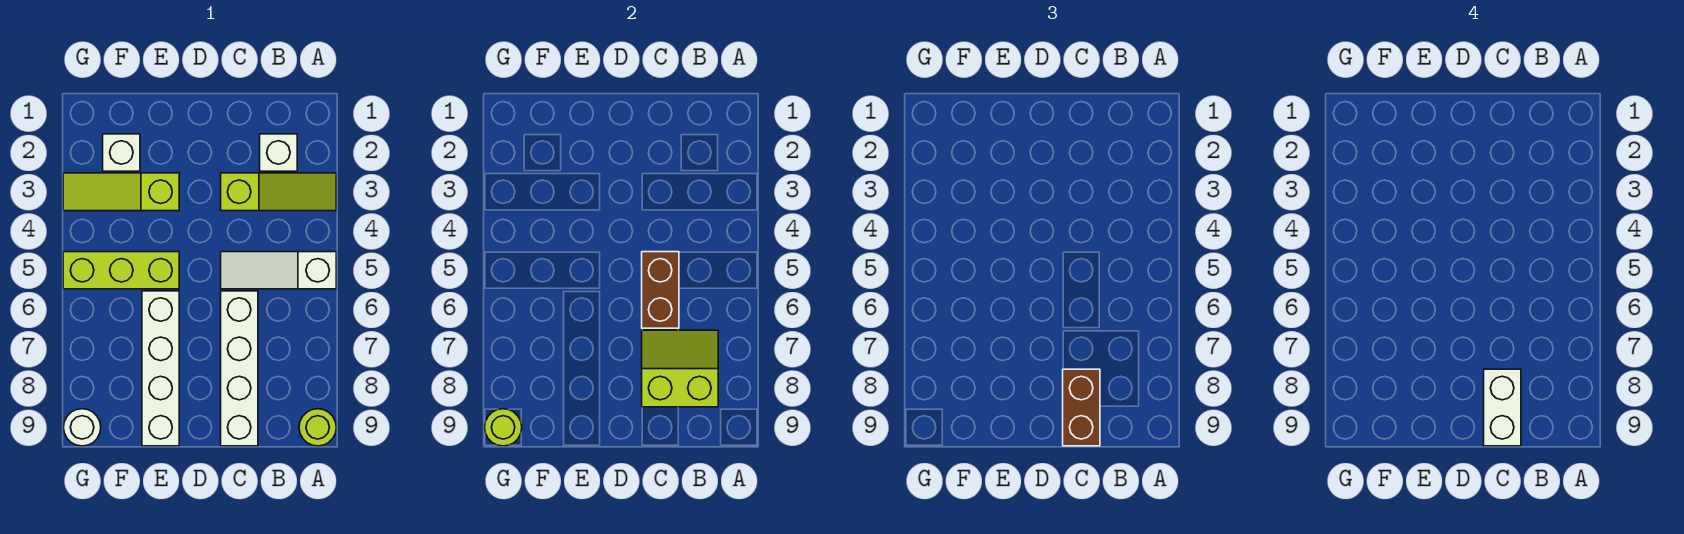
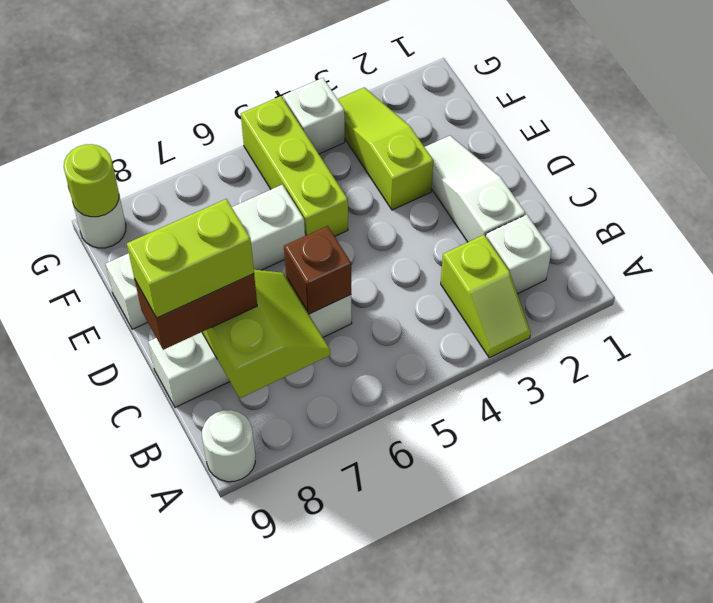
lime slope A3:C3 level 1 top C -> lime slope A3:B3 level 1 top B
white slope A5:C5 level 1 top A -> white slope C2:E2 level 1 top C
lime round brick A9 level 1 -> white round brick A9 level 1
brown brick C5:C6 level 2 -> brown brick C6 level 2
white brick C8:C9 level 4 -> lime brick C8:C9 level 4
white brick F2 level 1 -> white brick G4 level 1

